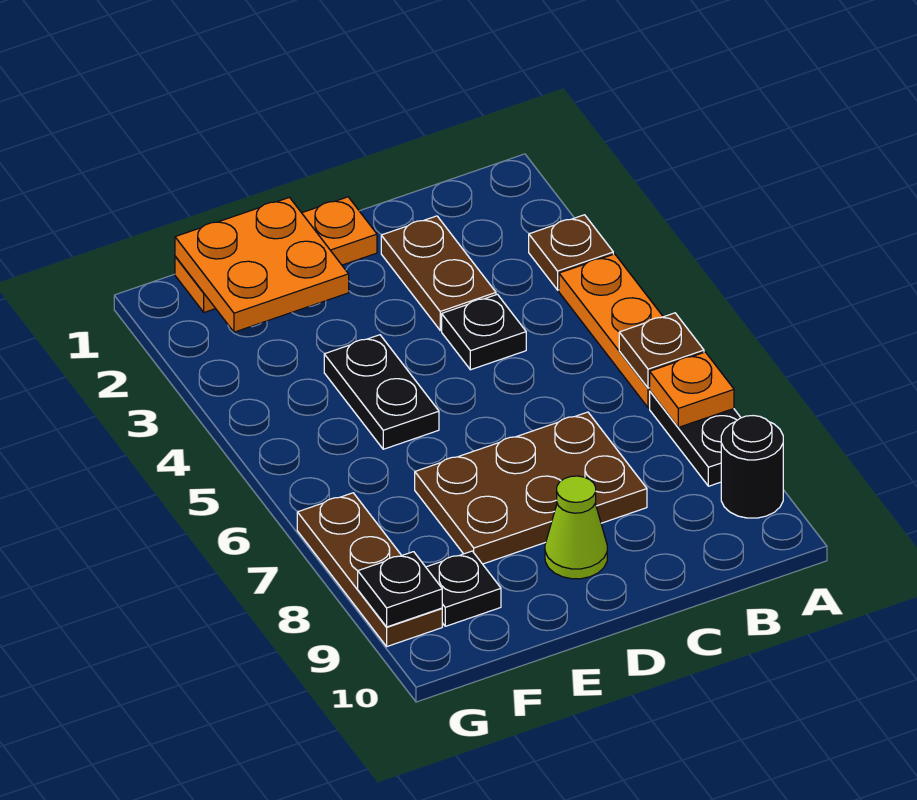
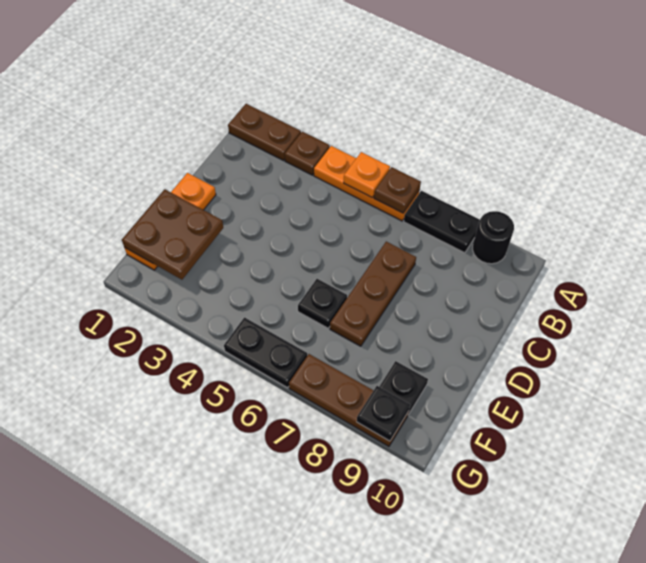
orange plate A7 level 2 -> orange plate A5 level 2
brown plate C2:C3 level 1 -> brown plate A1:A2 level 1
black plate C4 level 1 -> black plate E6 level 1
brown plate C7:E8 level 1 -> brown plate C7:E7 level 1
lime cone D9 level 1 -> none
orange plate E1:F2 level 2 -> brown plate E1:F2 level 2
black plate E4:E5 level 1 -> black plate G5:G6 level 1

